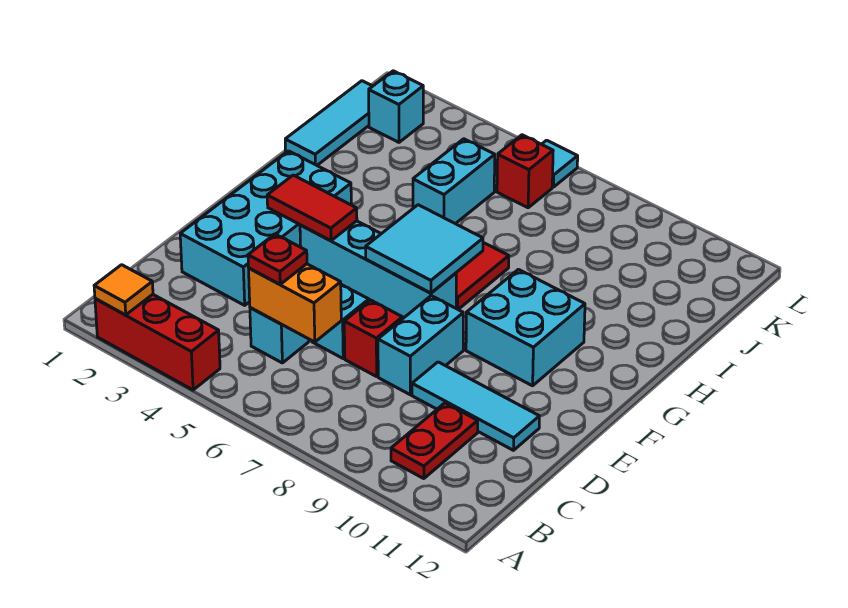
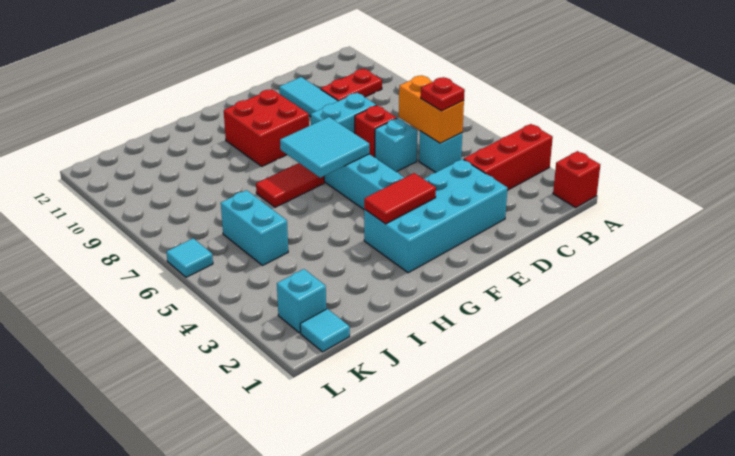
red brick A2:A4 level 1 -> red brick A3:C3 level 1
orange tile A2 level 2 -> none
red tile F3:F4 level 2 -> red tile F3:G3 level 2
cyan brick F9:G10 level 1 -> red brick F9:G10 level 1
cyan tile I1:K1 level 1 -> cyan tile K1 level 1
cyan brick I5:J5 level 1 -> cyan brick J5:J6 level 1
red brick K6 level 1 -> red brick A1 level 1

